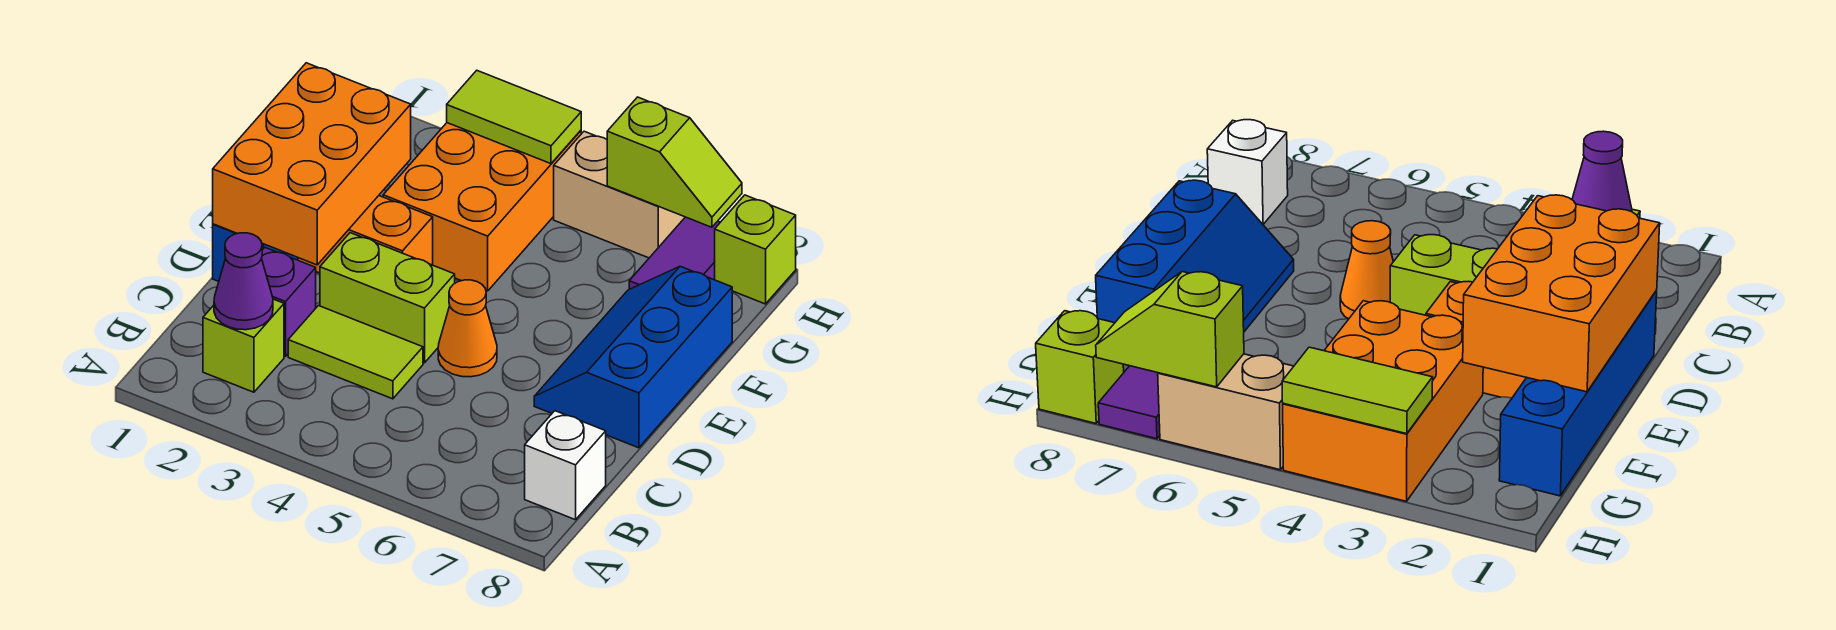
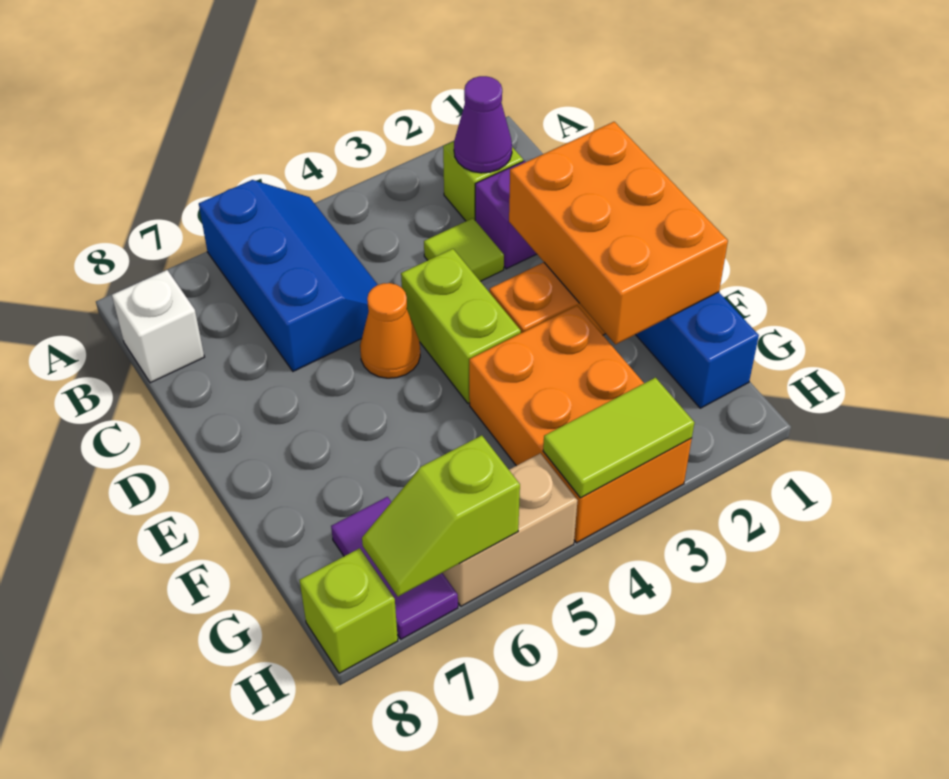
lime tile C3:C4 level 1 -> lime tile C3 level 1
lime brick D3:D4 level 1 -> lime brick D4:E4 level 1
blue slope D7:F8 level 1 top 8 -> blue slope A5:C6 level 1 top 6

